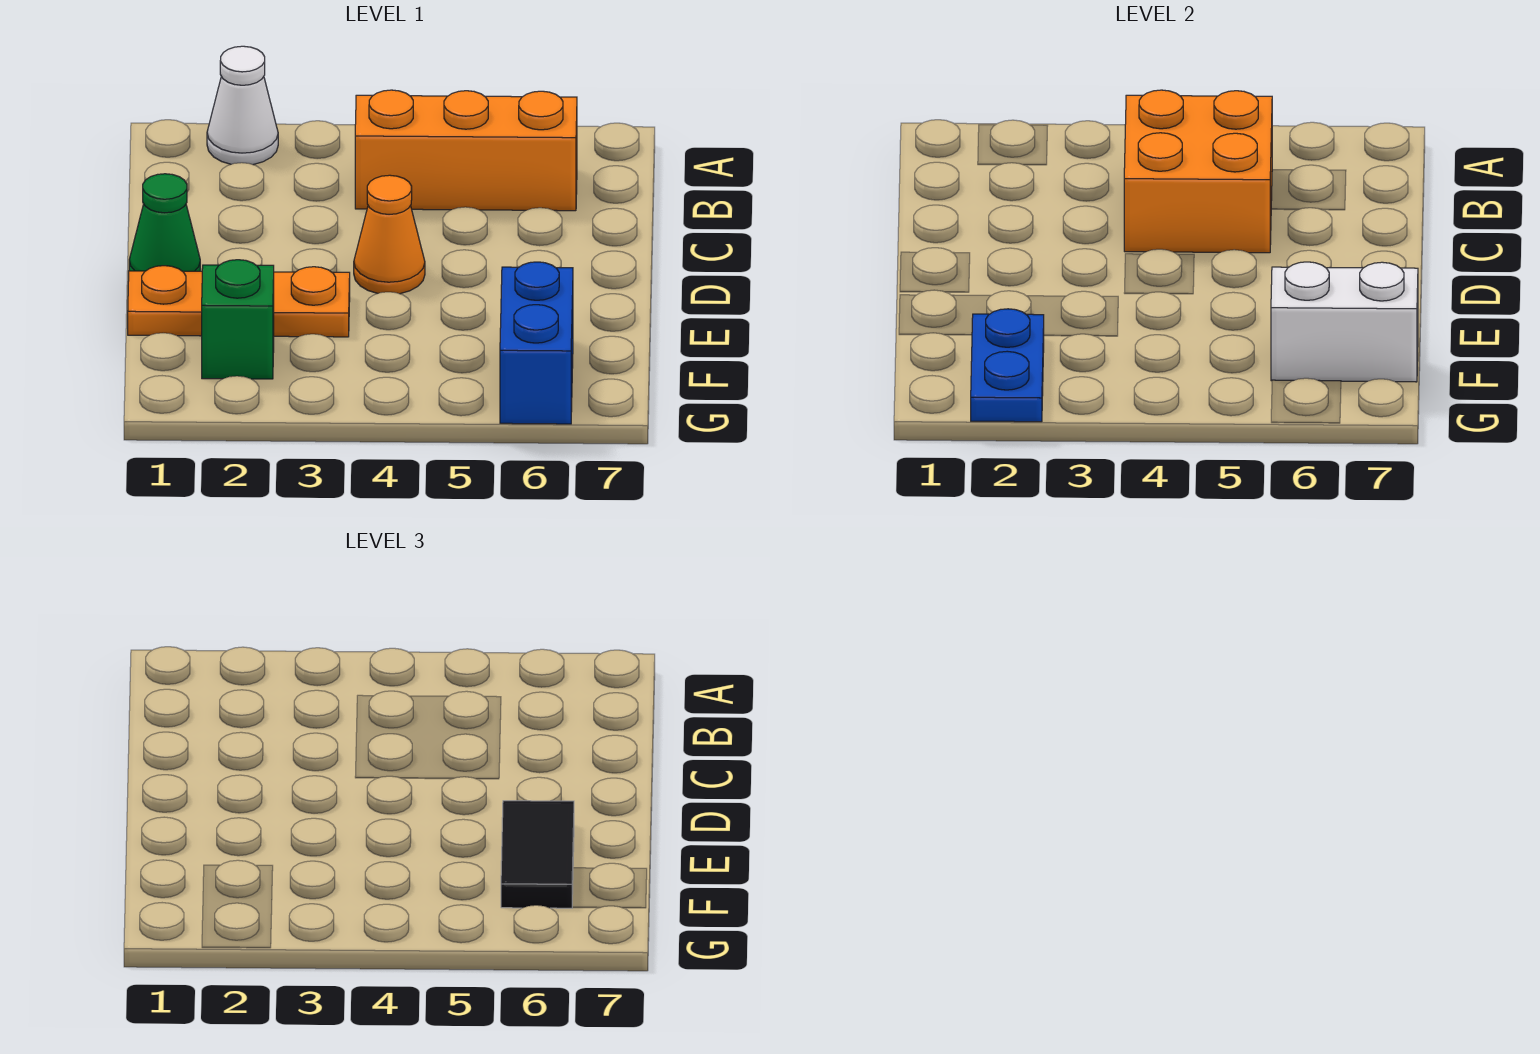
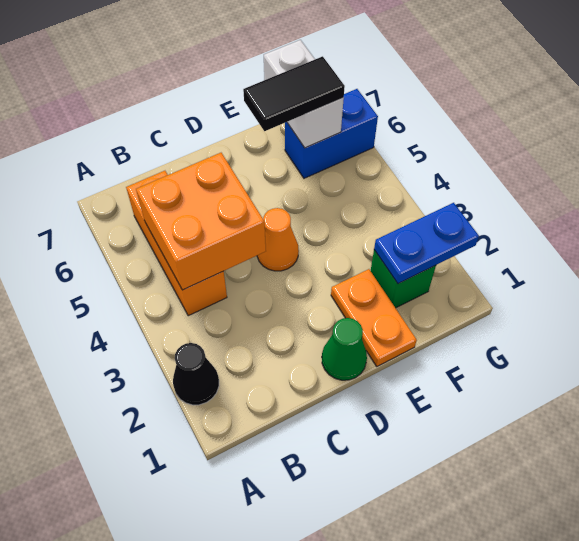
white cone A2 level 1 -> black cone A2 level 1
orange plate E1:E3 level 1 -> orange plate E1:E2 level 1

